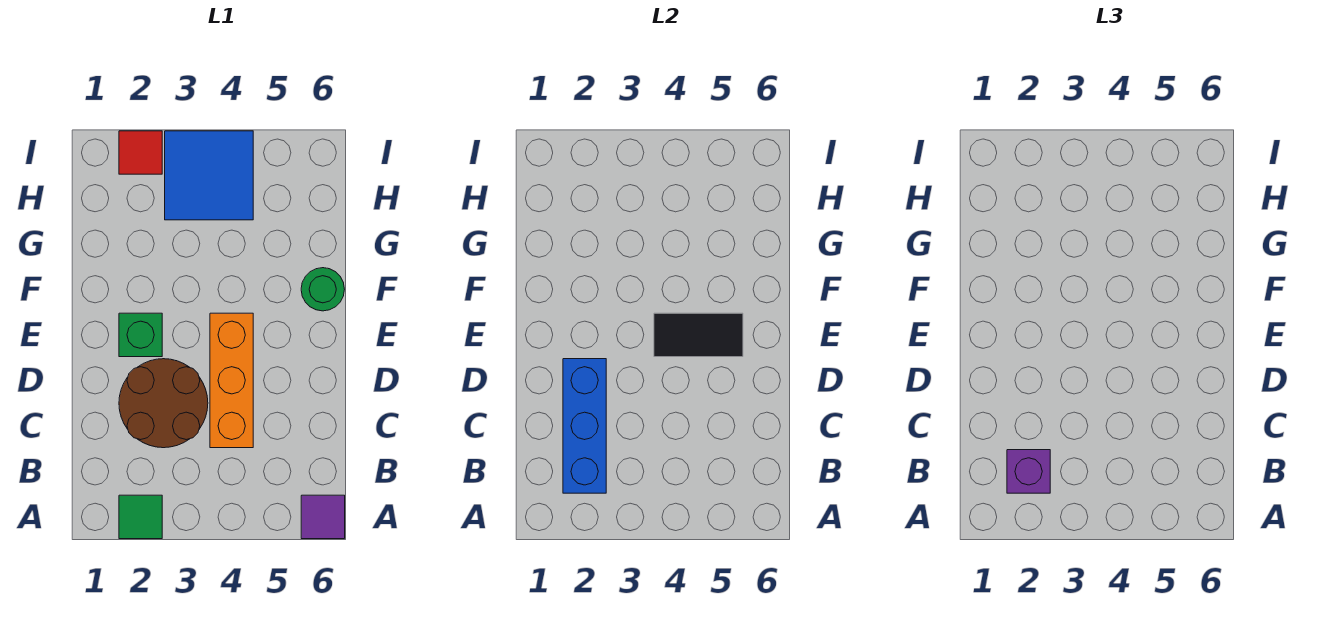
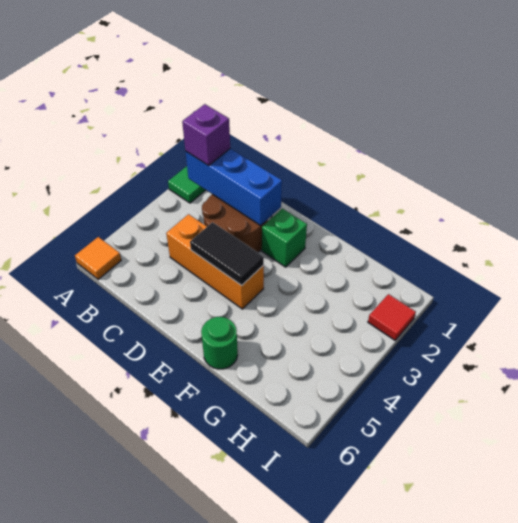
purple tile A6 level 1 -> orange tile A6 level 1
black tile E4:E5 level 2 -> black tile D4:E4 level 2
blue tile H3:I4 level 1 -> none

